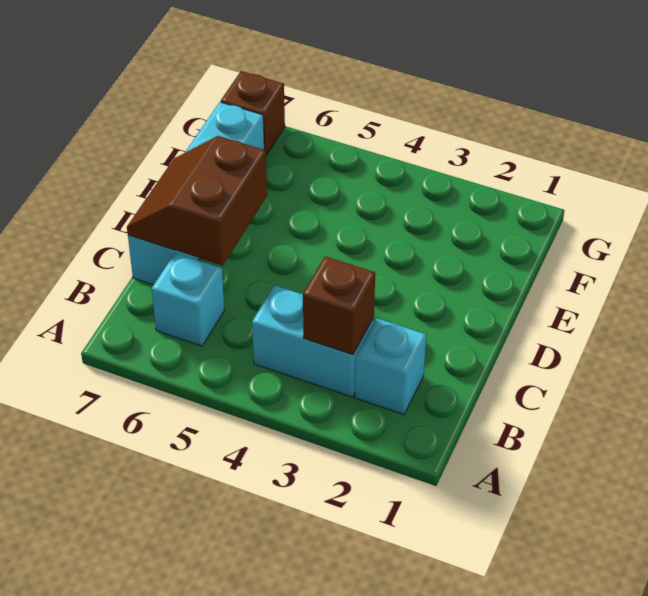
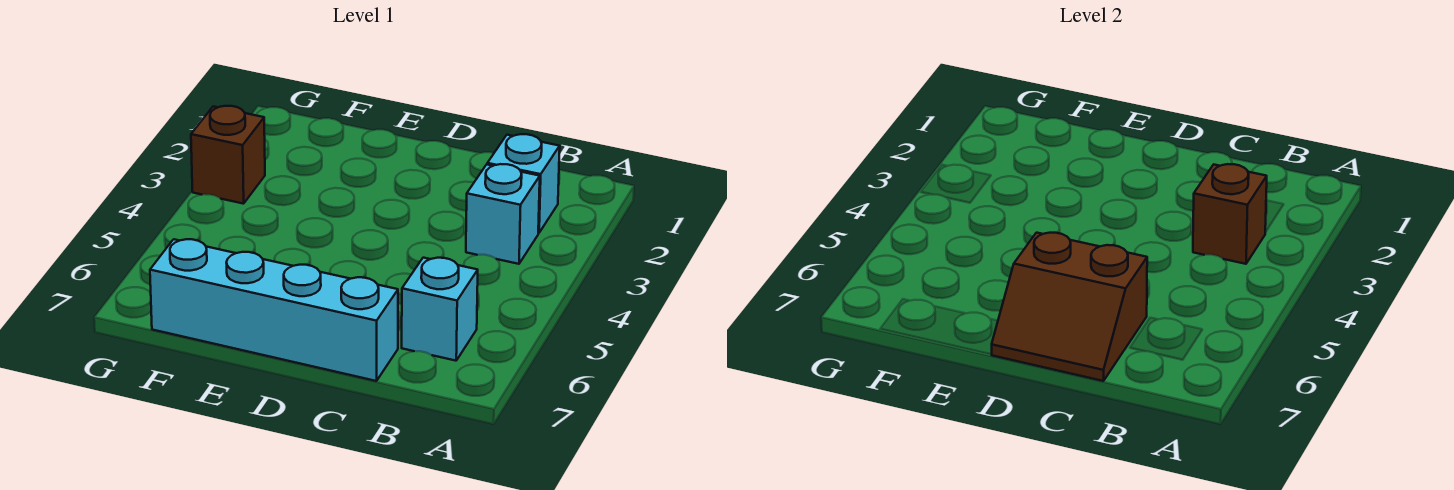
cyan brick B3:B4 level 1 -> cyan brick B3 level 1
brown brick G7 level 1 -> brown brick G3 level 1

